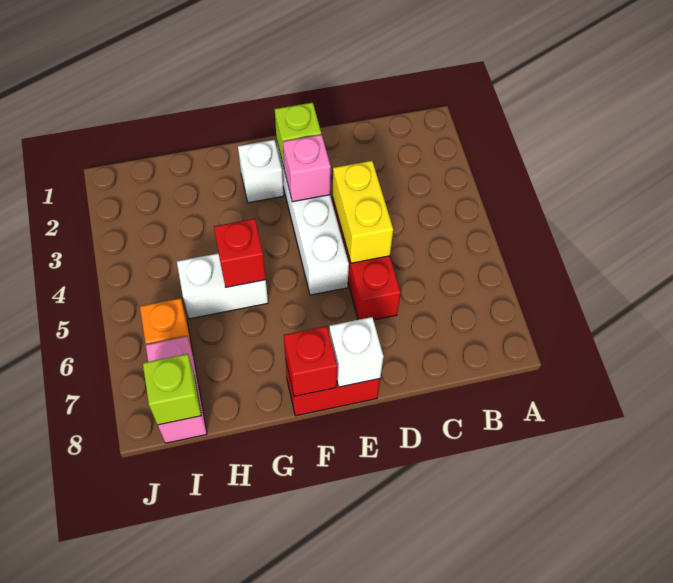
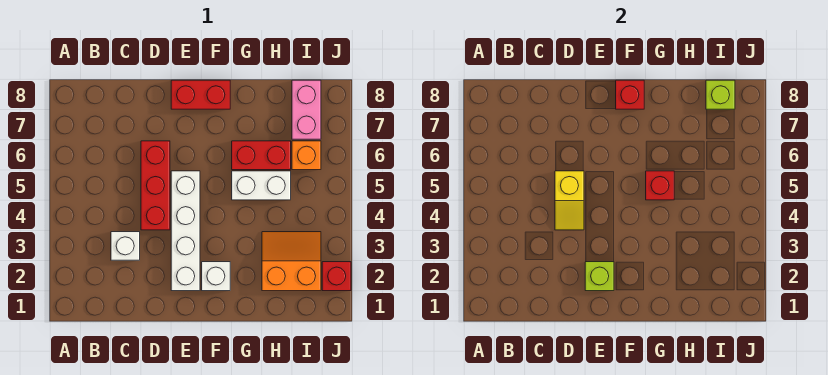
yellow brick D4:D5 level 2 -> yellow slope D4:D5 level 2 top 5
pink brick E3 level 2 -> none
white brick E8 level 2 -> white brick C3 level 1
none -> red brick G6:H6 level 1
none -> orange slope H2:I3 level 1 top 2
none -> red brick J2 level 1

